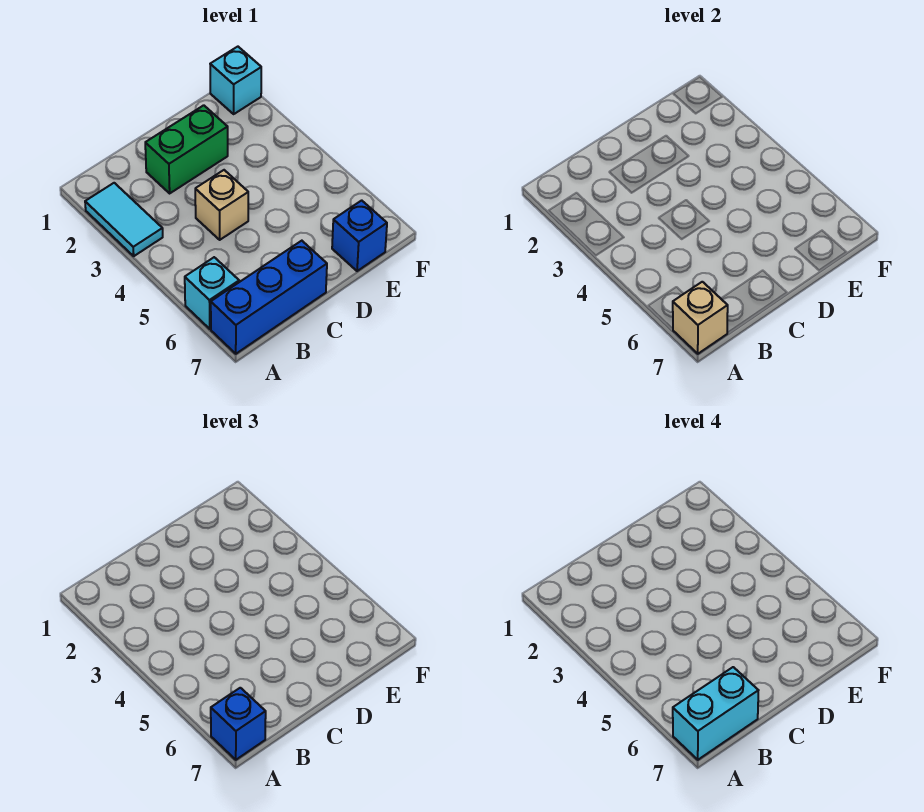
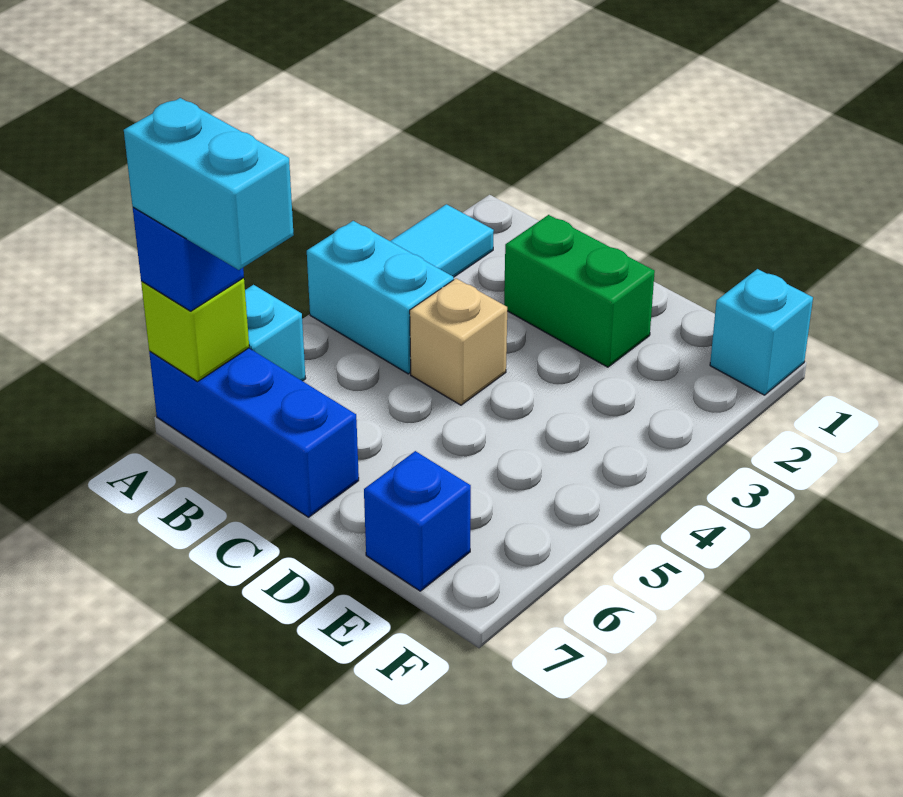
none -> cyan brick A4:B4 level 1
tan brick A7 level 2 -> lime brick A7 level 2

